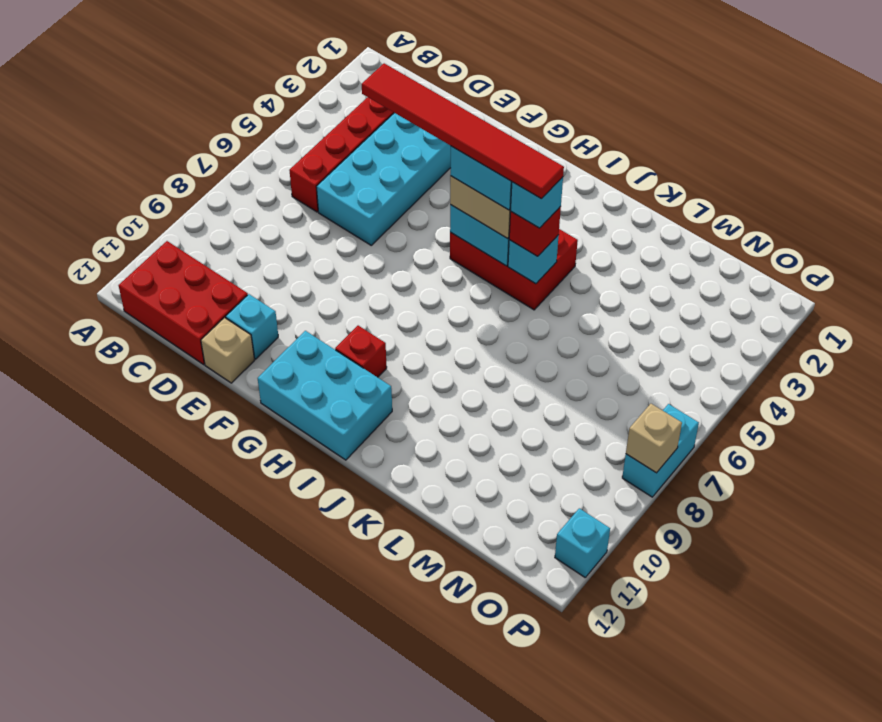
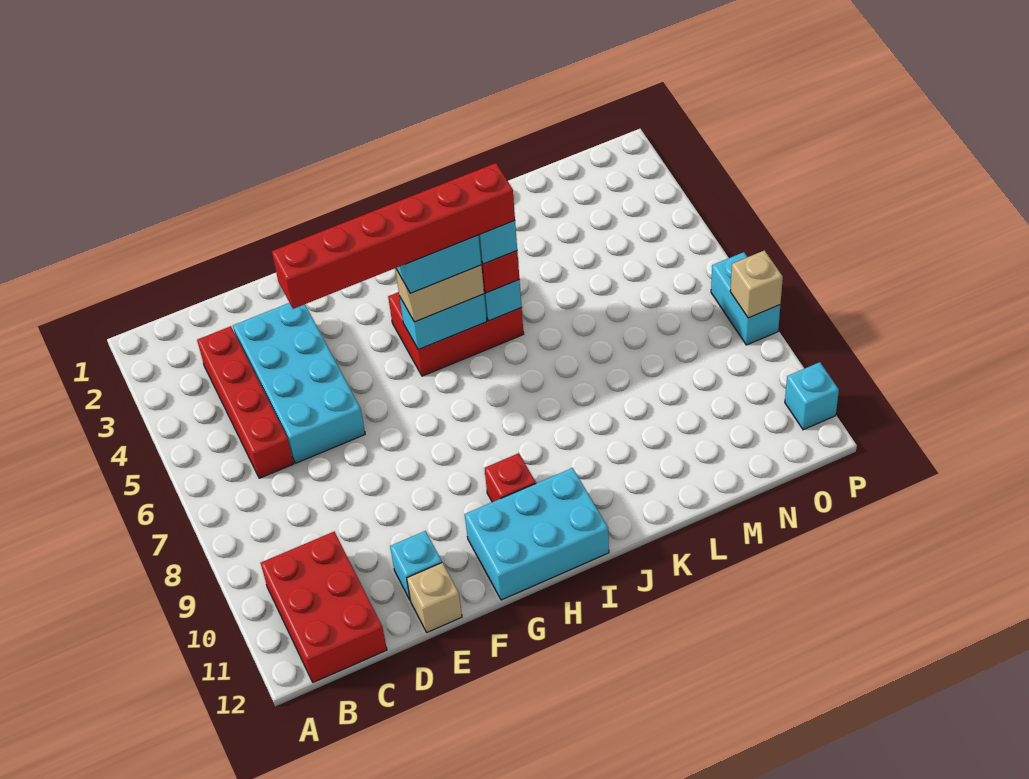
red brick B11:D12 level 1 -> red brick B10:C12 level 1
red tile E5:J5 level 5 -> red brick E5:J5 level 5

